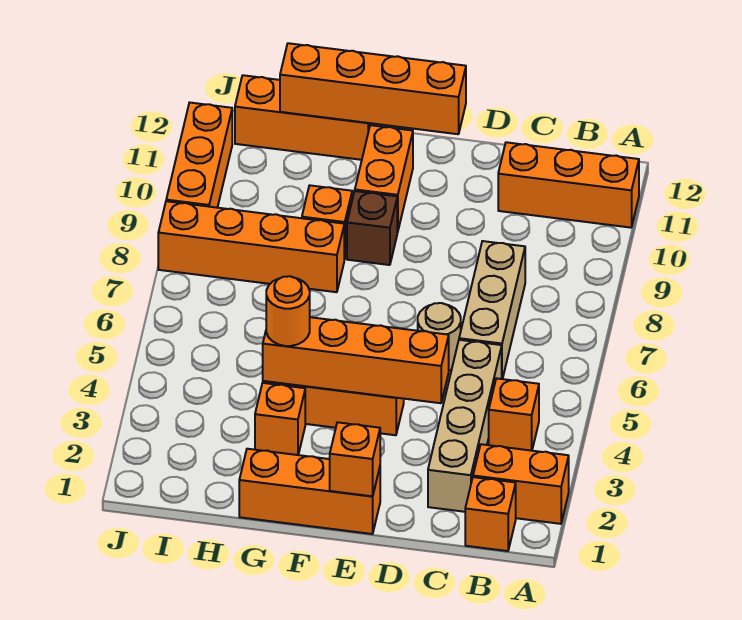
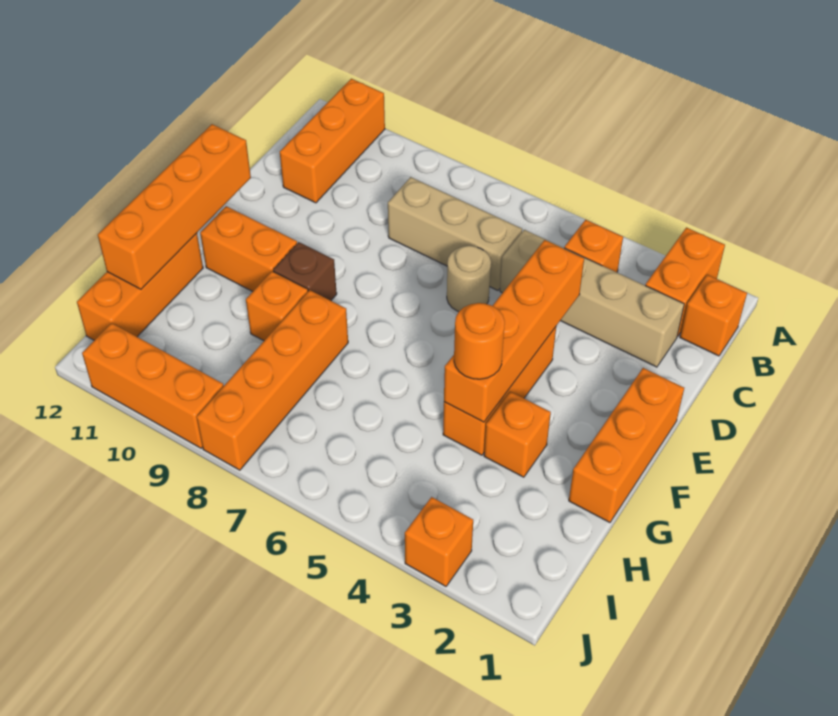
orange brick E1 level 2 -> orange brick J3 level 1

